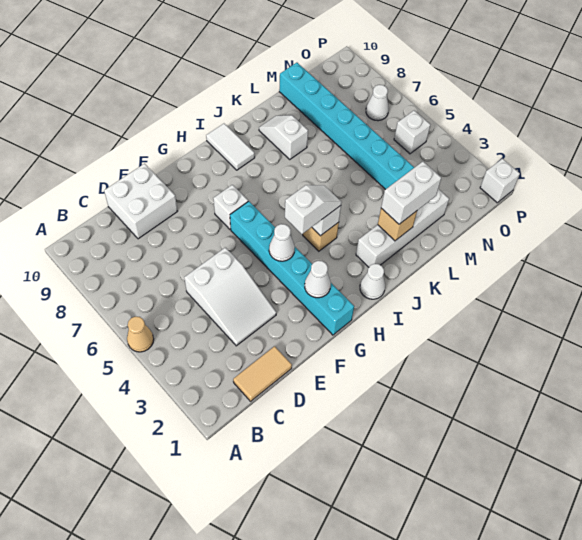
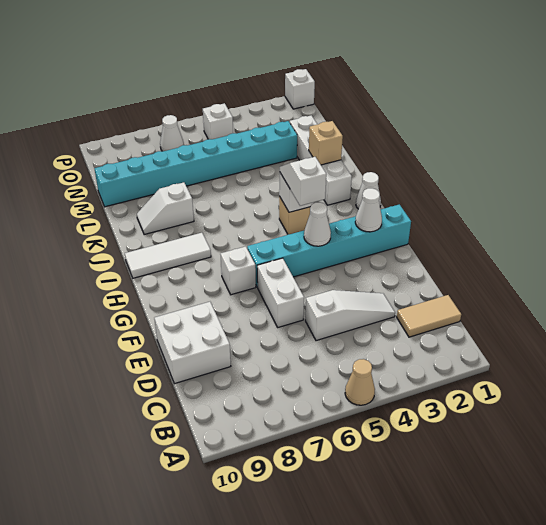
tan tile C1:D1 level 1 -> tan tile C1:C2 level 1
white slope D3:E5 level 1 top 5 -> white slope D3:D5 level 1 top 5
white tile I9:I10 level 1 -> white tile I8:I10 level 1
white brick K2:L2 level 3 -> white brick E6:F6 level 1

